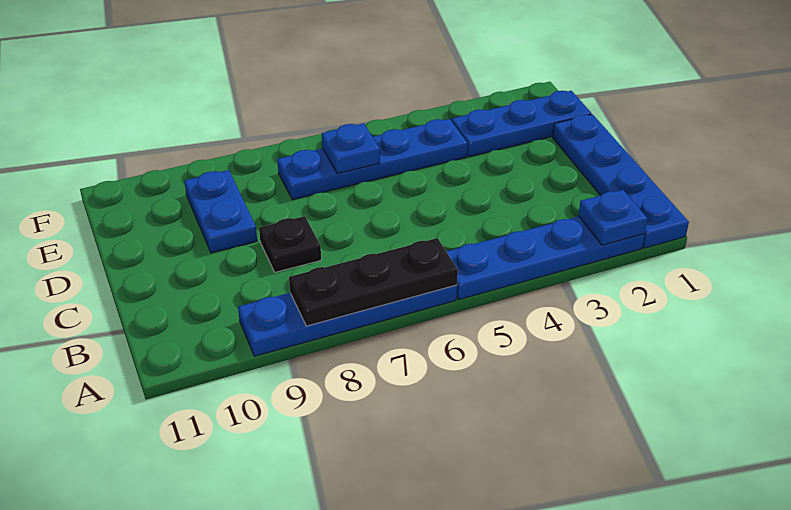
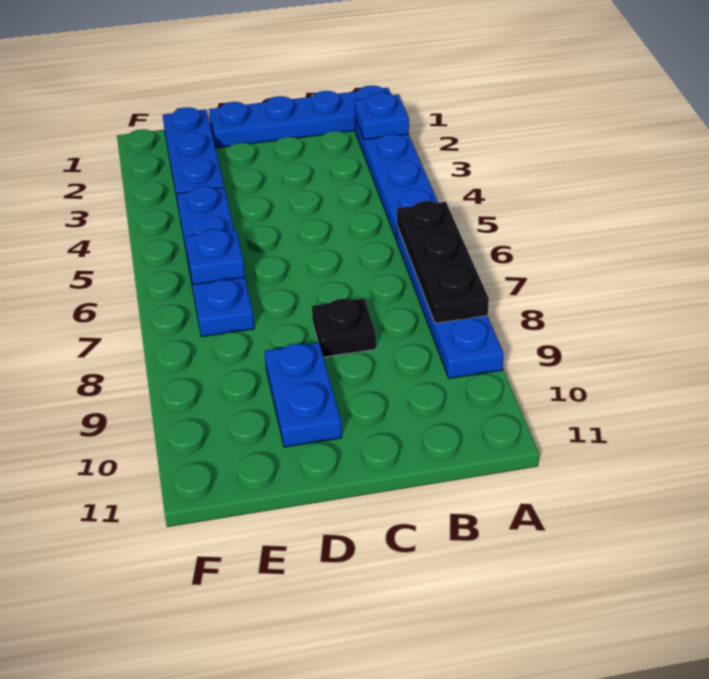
blue plate D9:E9 level 1 -> blue plate D9:D10 level 1

